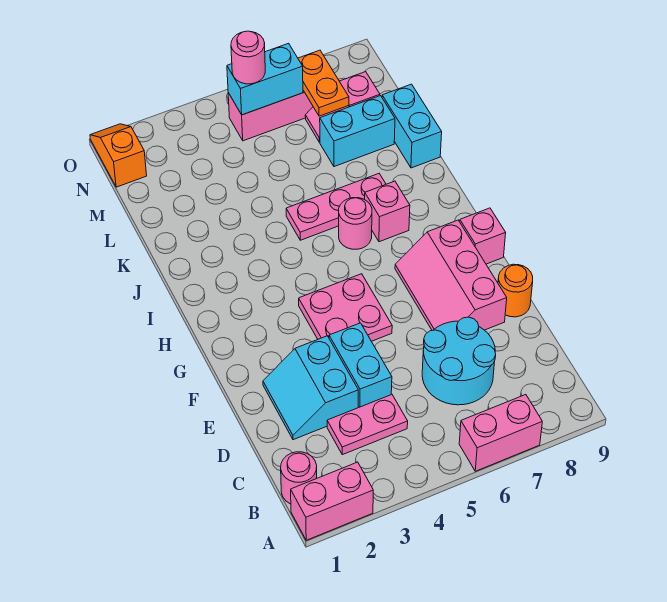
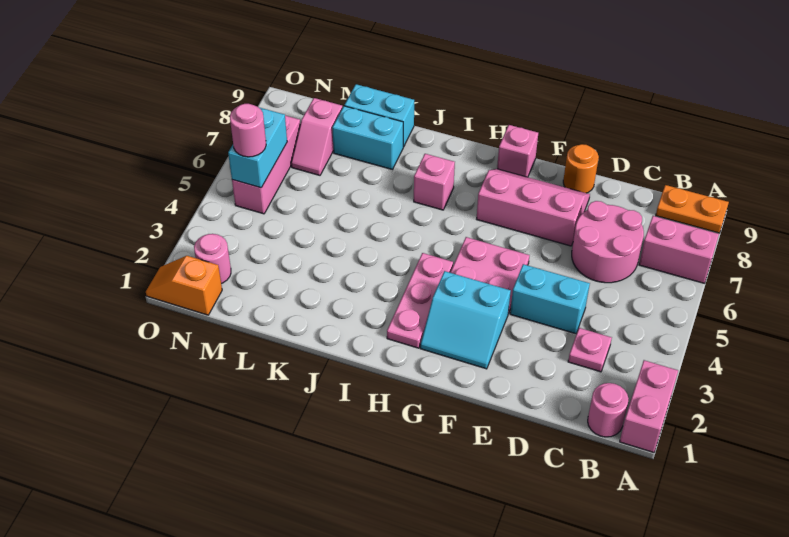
pink brick A6:A7 level 1 -> pink brick A7:B7 level 1
pink plate C3:C4 level 1 -> pink plate C3 level 1
cyan round brick C6:D7 level 1 -> pink round brick C6:D7 level 1
cyan slope D2:E3 level 1 top 3 -> cyan slope F2:G3 level 1 top 3
pink slope E7:G8 level 1 top 8 -> pink slope E7:G8 level 1 top 7
pink round brick I6 level 1 -> pink round brick N2 level 1
pink plate J5:J7 level 1 -> pink plate H2:H4 level 1
cyan brick L7:L8 level 1 -> cyan brick K8:L8 level 1
orange plate M7:N7 level 2 -> orange plate A9:B9 level 1

